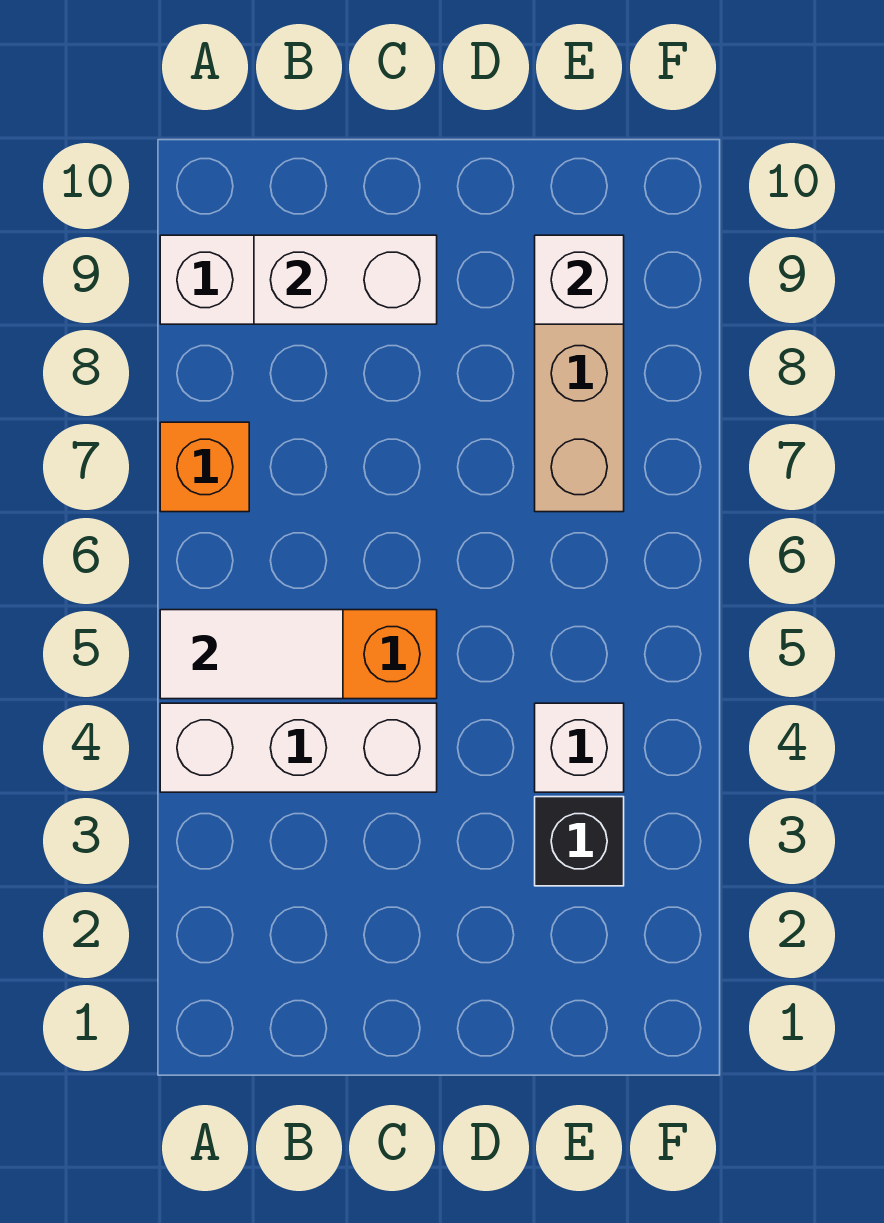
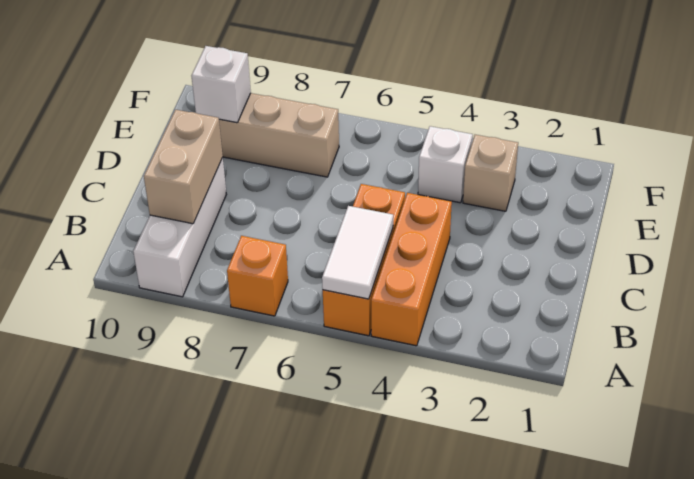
white brick A4:C4 level 1 -> orange brick A4:C4 level 1
white brick B9:C9 level 2 -> tan brick B9:C9 level 2
black brick E3 level 1 -> tan brick E3 level 1

